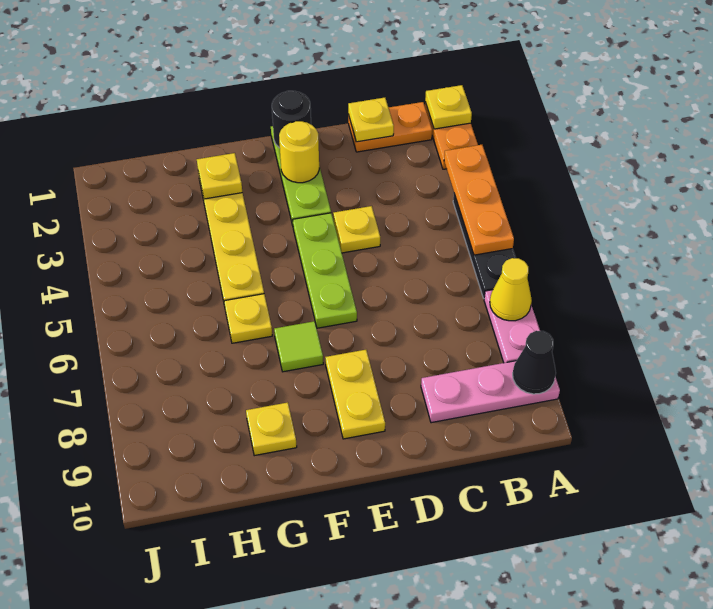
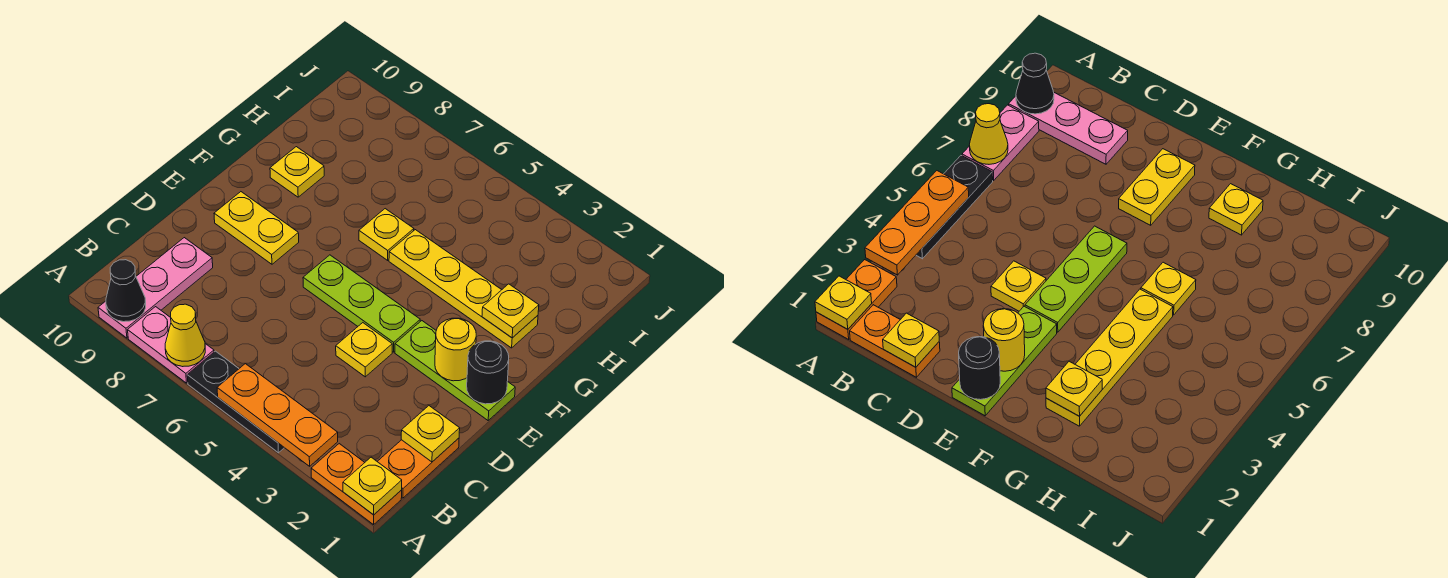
lime tile F7 level 1 -> none

